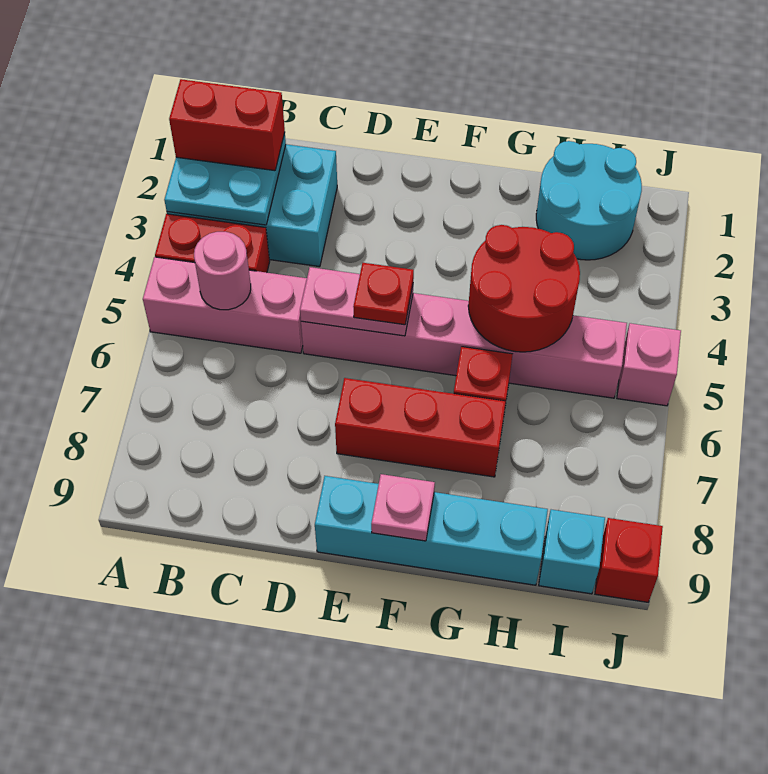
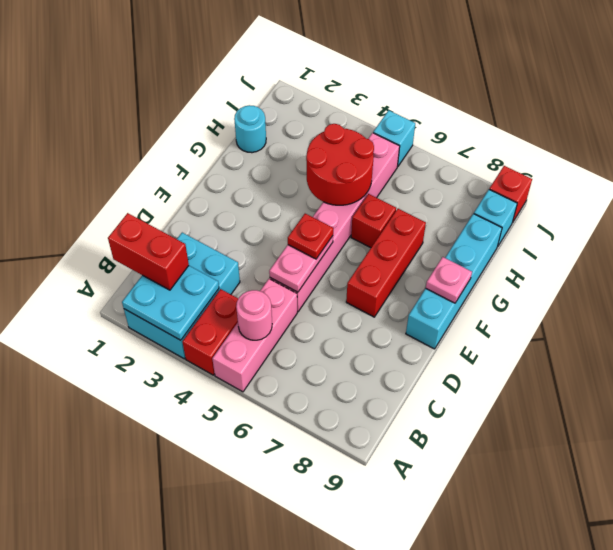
red brick A2:B2 level 3 -> red brick B1:B2 level 3
cyan round brick H1:I2 level 1 -> cyan round brick H1 level 1
pink brick J5 level 1 -> cyan brick J5 level 1

